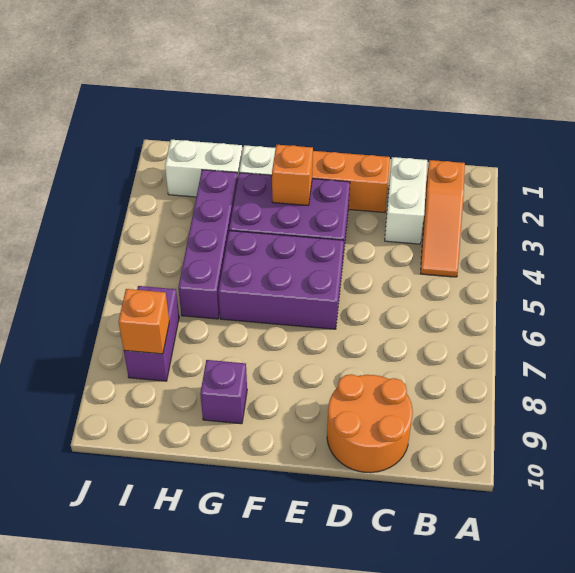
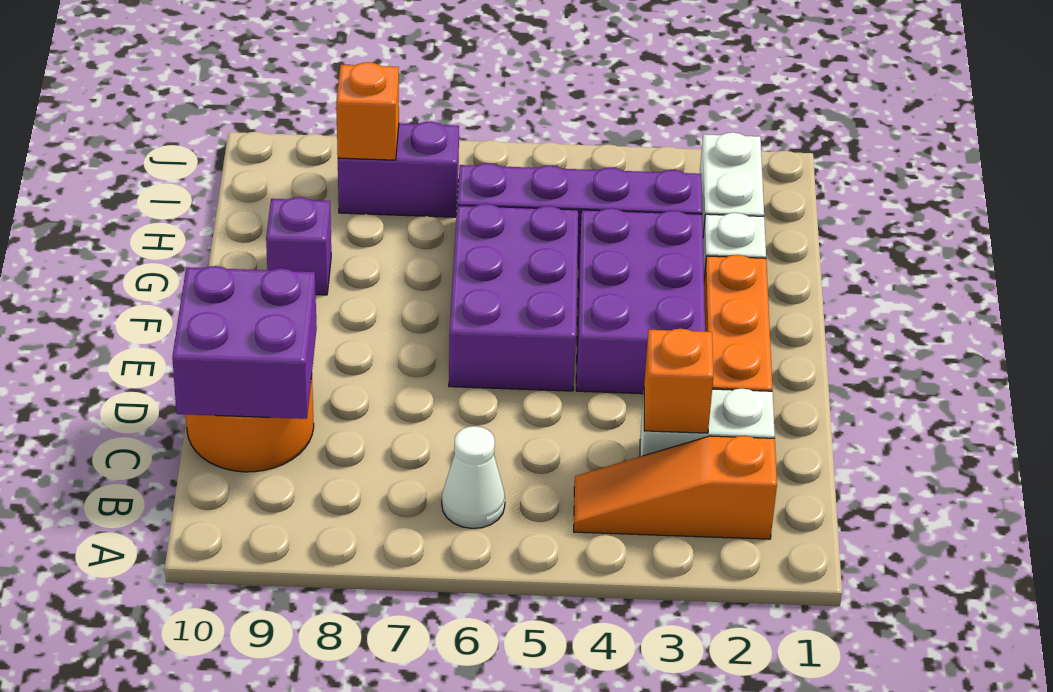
none -> white cone B6 level 1
none -> purple brick C9:D10 level 2
orange brick F3 level 2 -> orange brick C3 level 2

